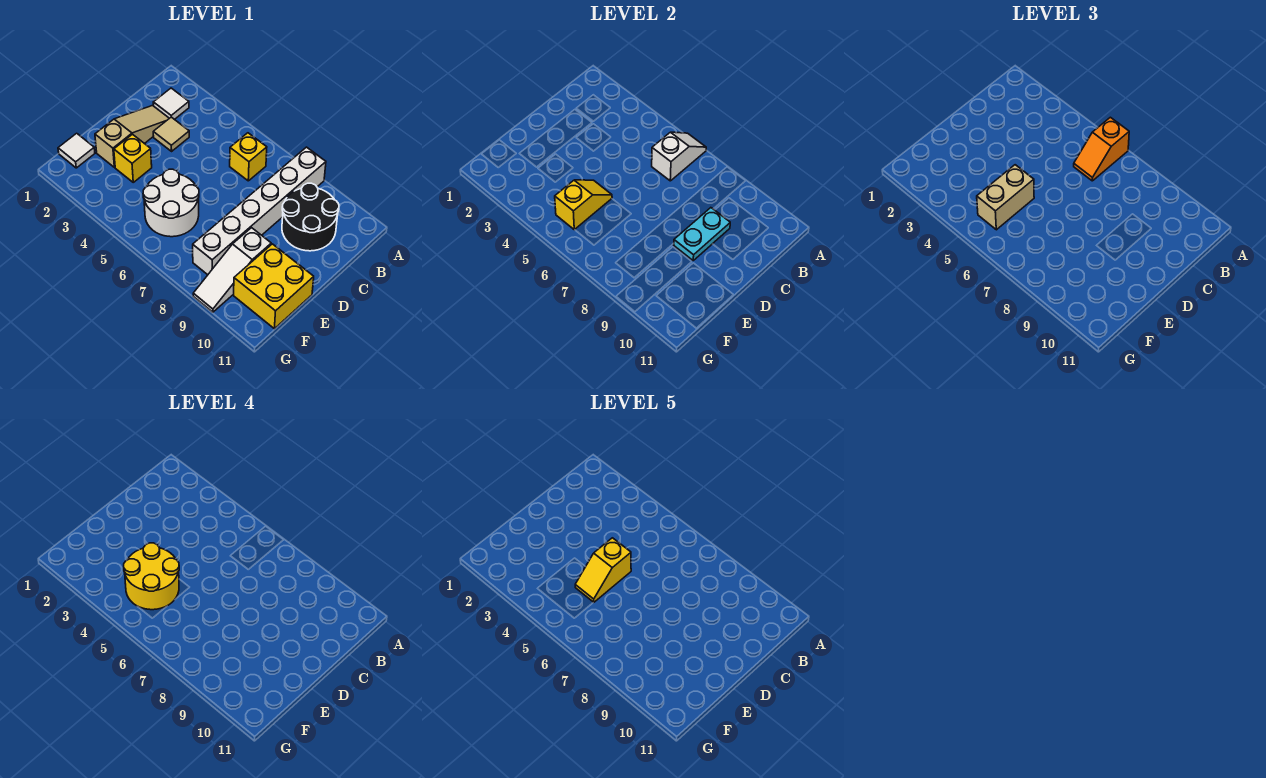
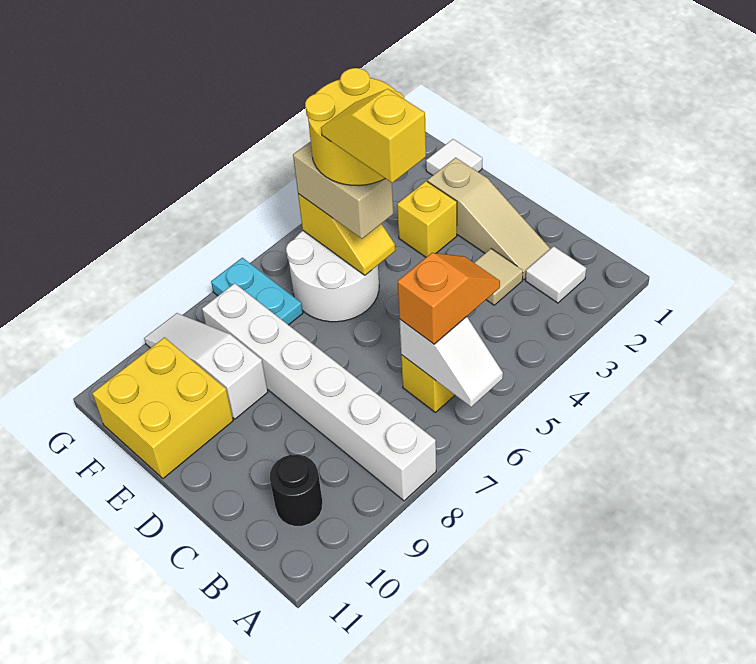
orange slope A6:B6 level 3 top A -> orange slope B5:B6 level 3 top 6
black round brick B9:C10 level 1 -> black round brick B10 level 1
cyan plate C9:D9 level 2 -> cyan plate F7:G7 level 1

